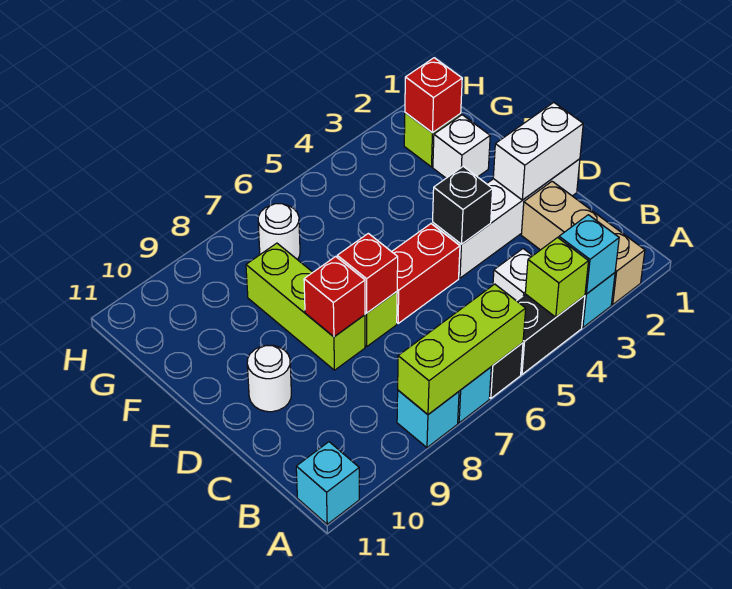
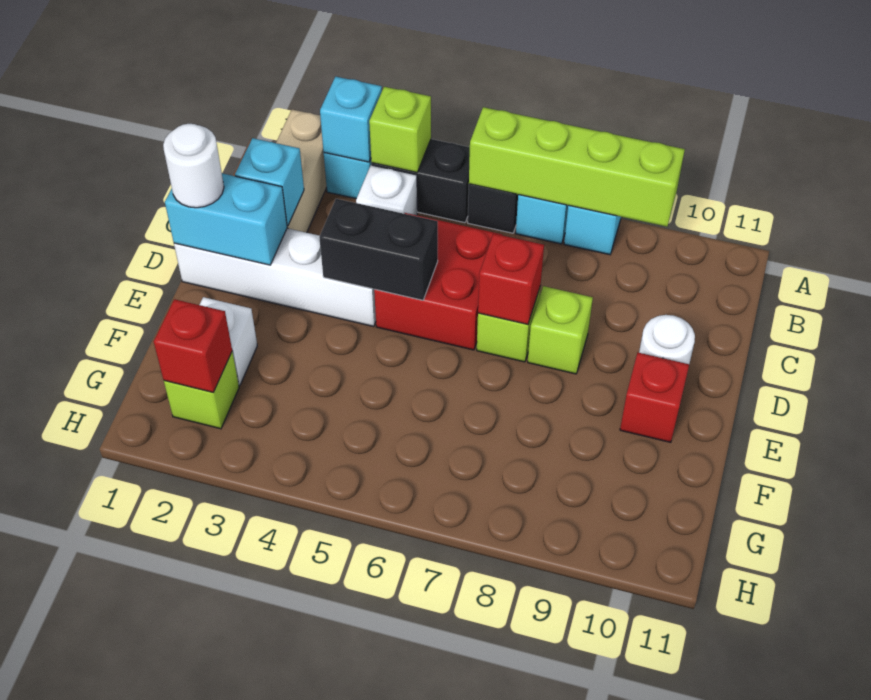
lime brick A6:A8 level 2 -> lime brick A6:A9 level 2
cyan brick A11 level 1 -> cyan brick C2 level 2
white brick D1:D2 level 2 -> cyan brick D1:D2 level 2
black brick D4 level 2 -> black brick D4:D5 level 2
red brick D5:D6 level 1 -> red brick C5:D6 level 1
lime brick D8:F8 level 1 -> lime brick D8 level 1
red brick D8 level 2 -> red brick E10 level 1
white round brick G7 level 1 -> white round brick D1 level 3

